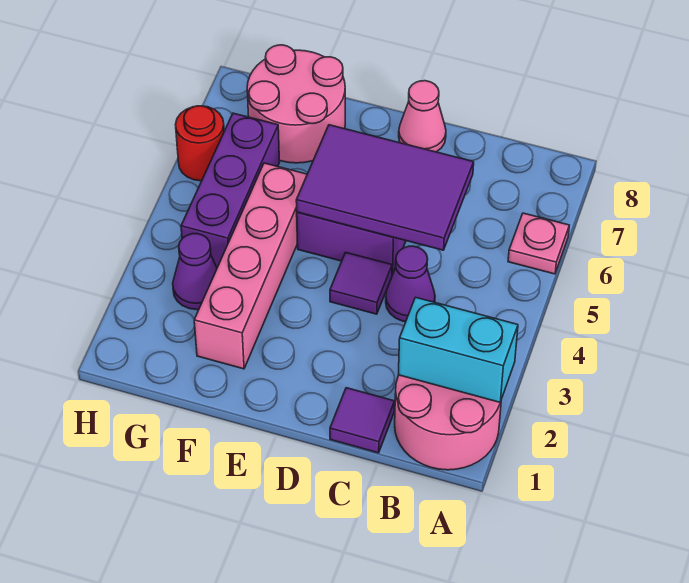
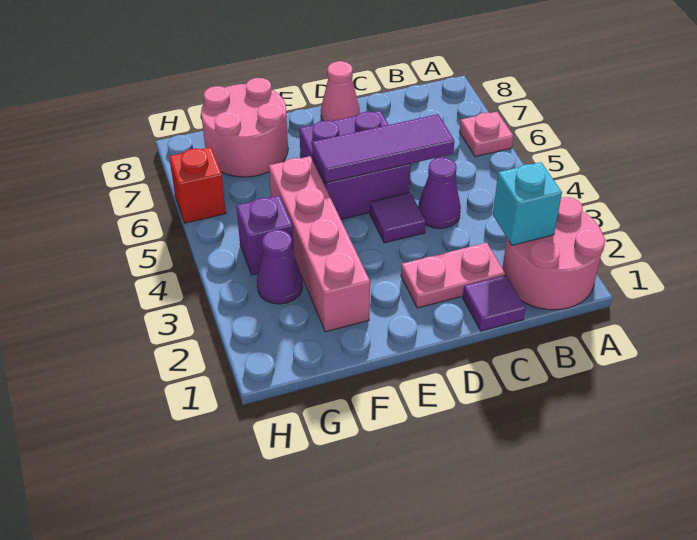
cyan brick A2:B2 level 2 -> cyan brick B2 level 2
none -> pink plate C2:D2 level 1
purple tile C5:E6 level 2 -> purple tile C5:E5 level 2
purple brick G4:G6 level 1 -> purple brick G4 level 1
red round brick H6 level 1 -> red brick H6 level 1

